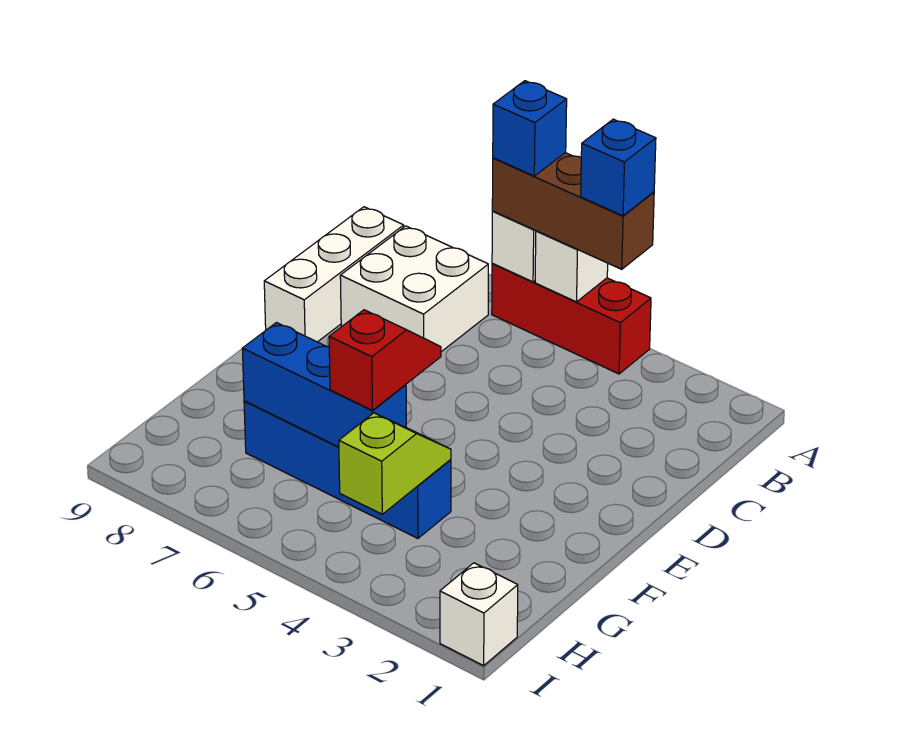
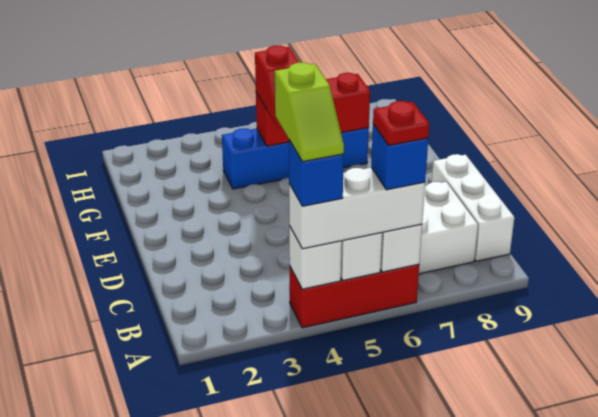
brown brick A4:A6 level 3 -> white brick A4:A6 level 3
none -> red plate A6 level 5
lime slope G4:H4 level 2 top H -> lime slope A4:B4 level 5 top B
blue brick G5:G7 level 2 -> red brick G5:G7 level 2
white brick I1 level 1 -> white brick A4 level 2

